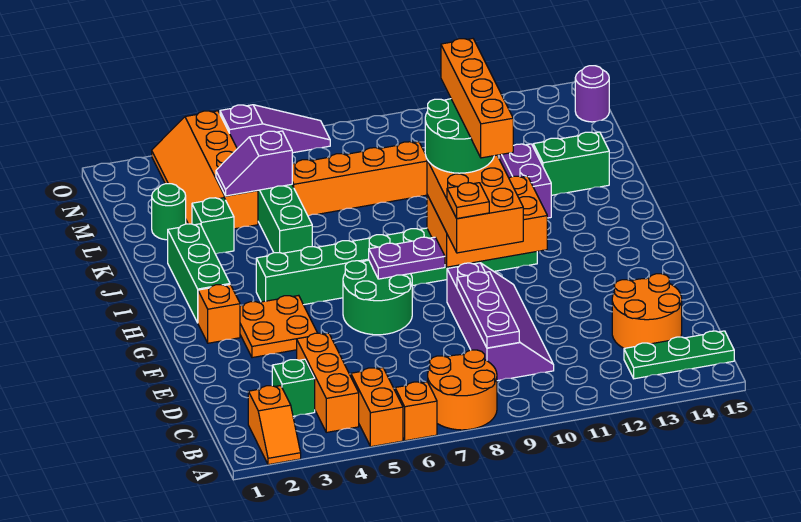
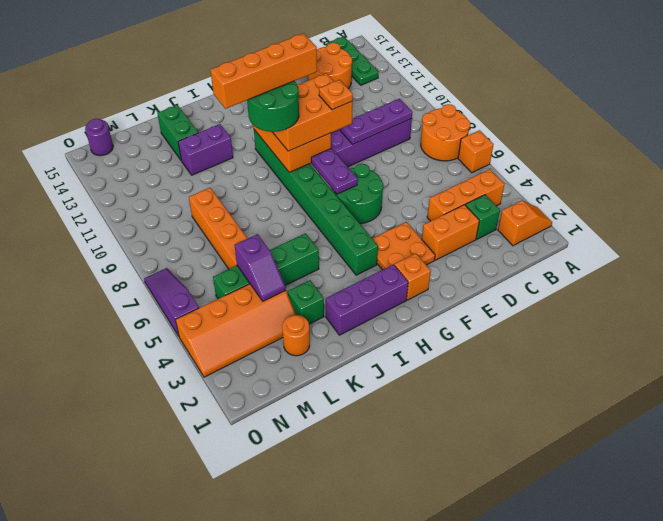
orange brick A5:B5 level 1 -> orange brick D3:E3 level 1
green brick H2:J2 level 1 -> purple brick H2:J2 level 1
green round brick L2 level 1 -> orange round brick L2 level 1

